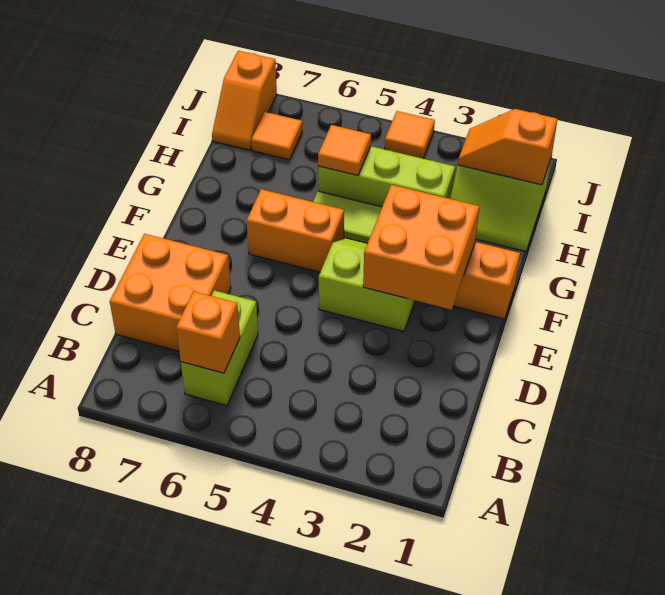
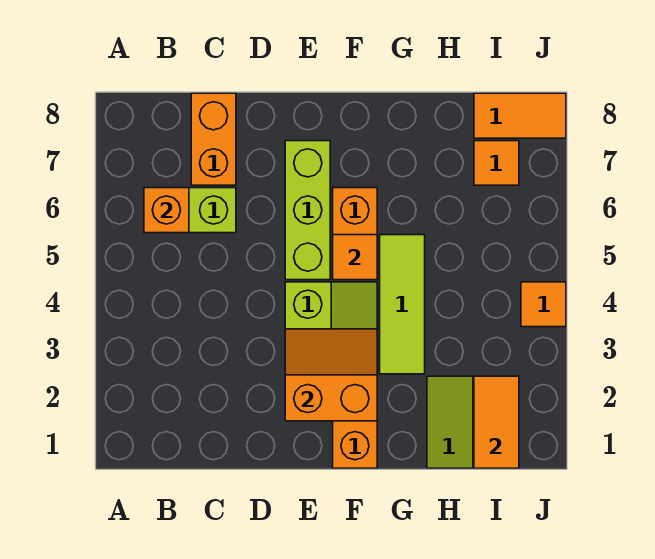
orange brick C7:D8 level 1 -> orange brick C7:C8 level 1
orange brick E2:F3 level 2 -> orange slope E2:F3 level 2 top 2
lime brick H3:H5 level 1 -> lime brick E5:E7 level 1
orange tile H5 level 2 -> orange tile F5 level 2
orange slope I1:I2 level 2 top 1 -> orange tile I1:I2 level 2
orange slope I8:J8 level 1 top J -> orange tile I8:J8 level 1

